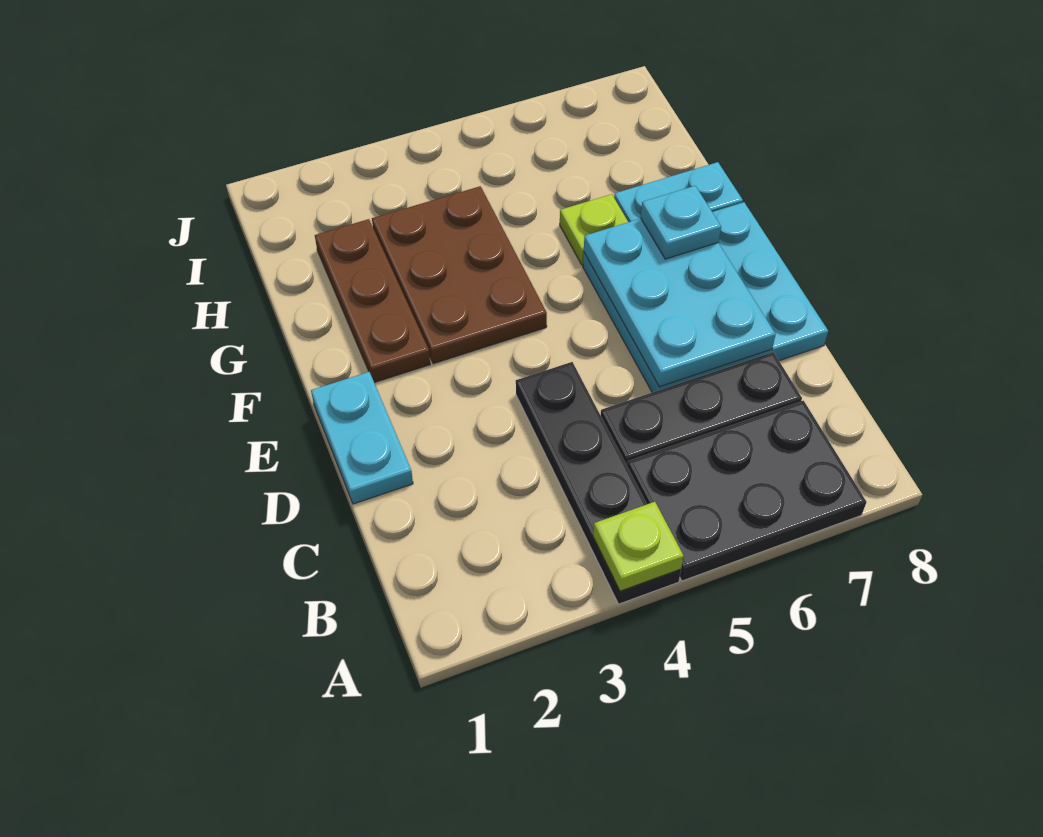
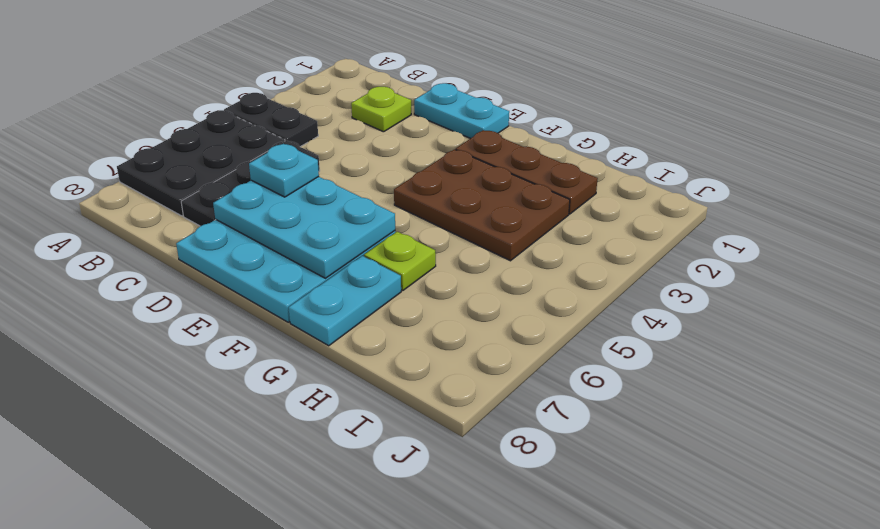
black plate A4:D4 level 1 -> black plate A4:B4 level 1
lime plate A4 level 2 -> lime plate C2 level 1
cyan plate F7 level 3 -> cyan plate D6 level 3

